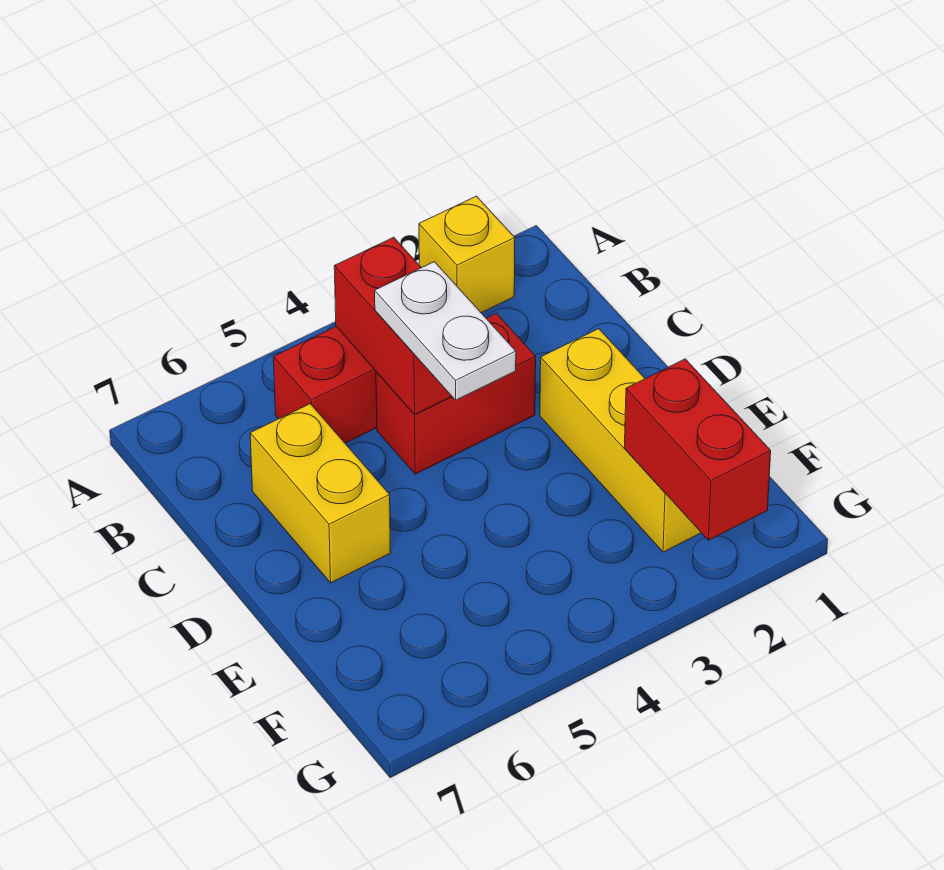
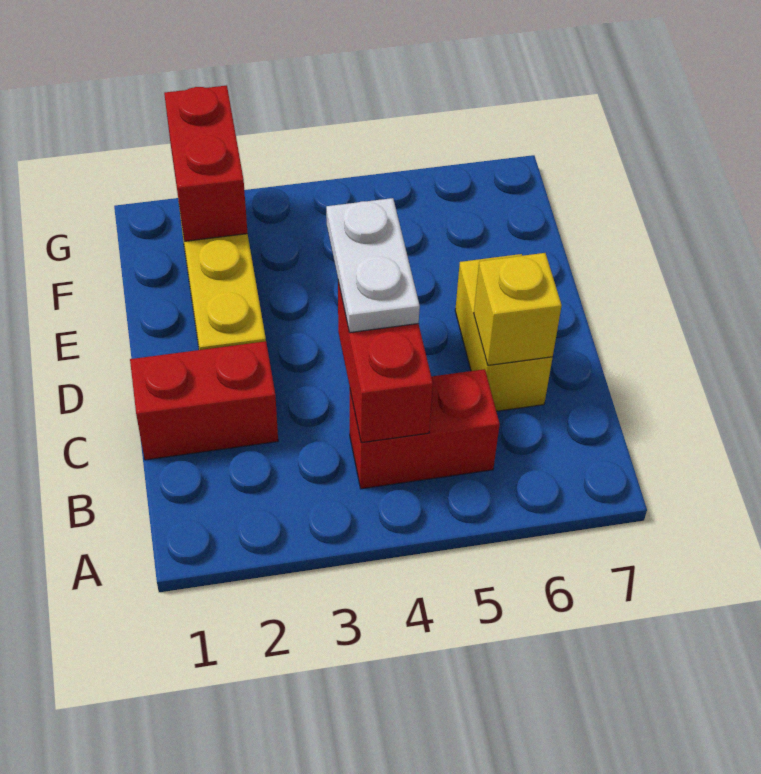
yellow brick A2 level 1 -> yellow brick C6 level 2
red brick C3:C4 level 1 -> red brick C1:C2 level 1

